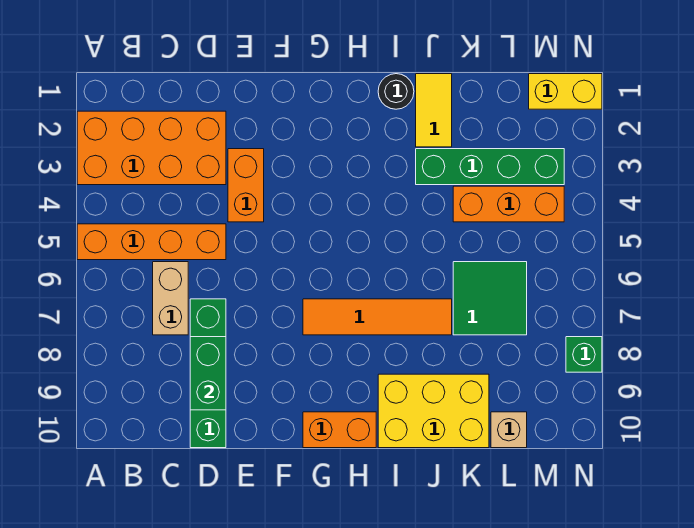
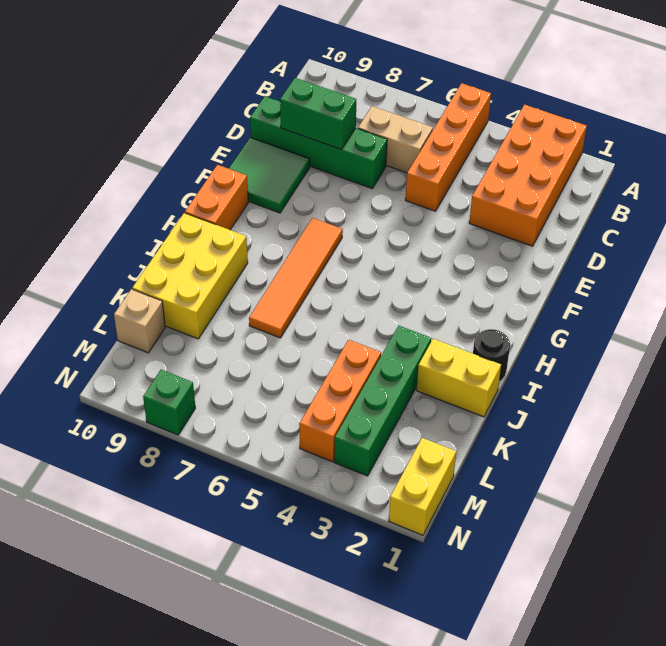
orange brick E3:E4 level 1 -> none
yellow tile J1:J2 level 1 -> yellow brick J1:J2 level 1
green tile K6:L7 level 1 -> green tile E9:F10 level 1

